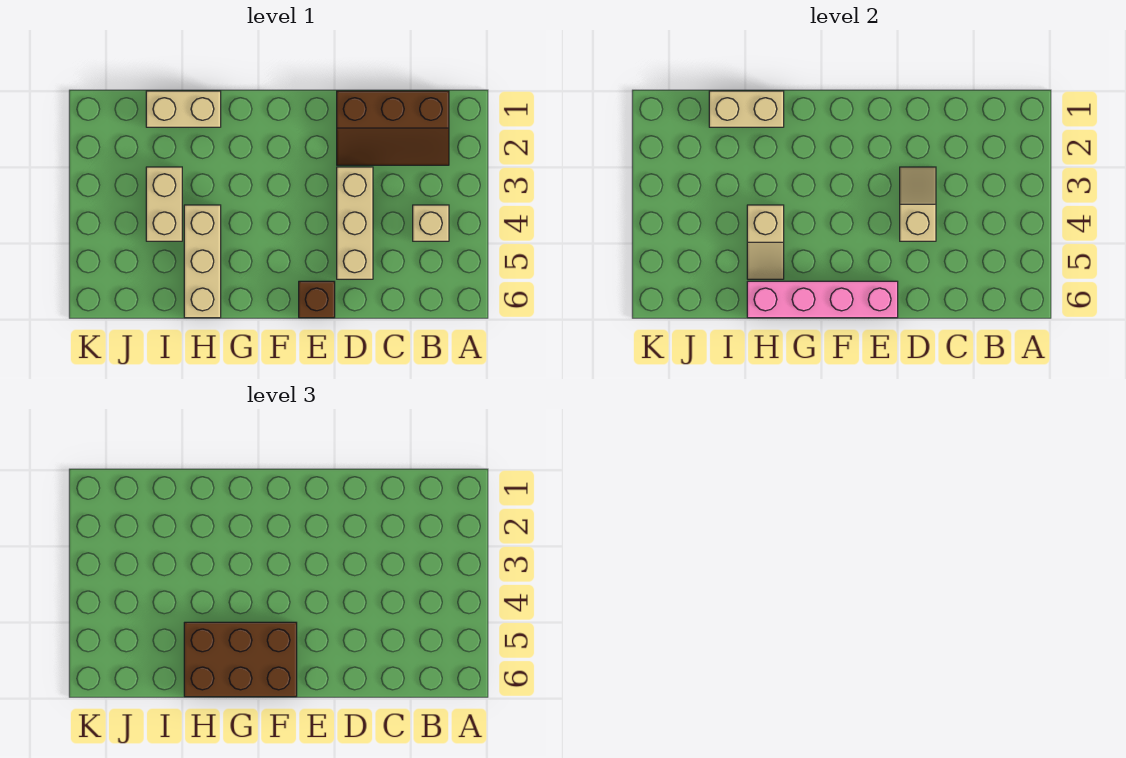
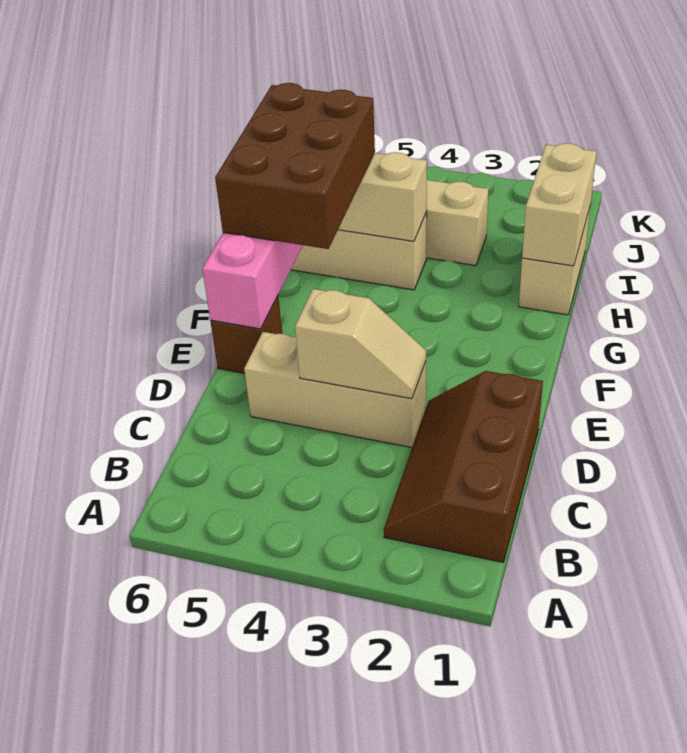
tan brick B4 level 1 -> none

